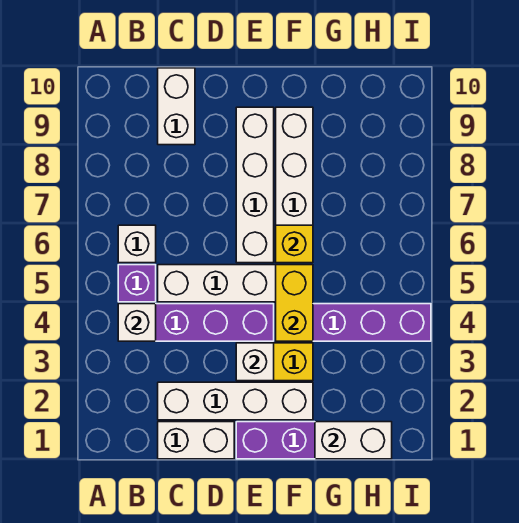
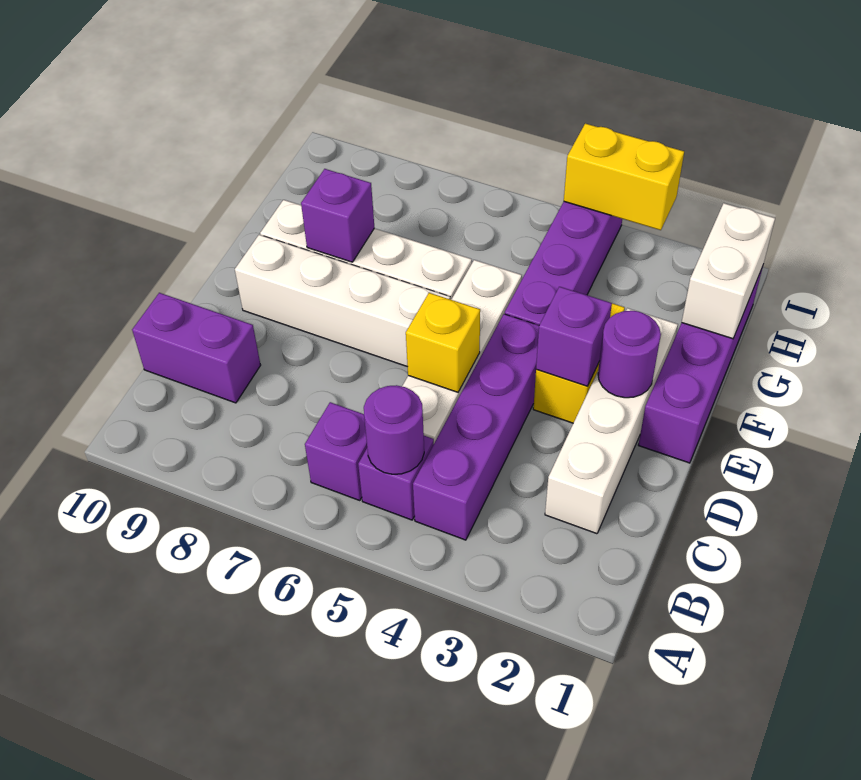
white brick B4 level 2 -> none
none -> purple round brick B5 level 2
white brick B6 level 1 -> purple brick B6 level 1
white brick C1:D1 level 1 -> none
white brick C9:C10 level 1 -> purple brick C9:C10 level 1
none -> purple round brick E2 level 2
white brick E3 level 2 -> purple brick E3 level 2
yellow brick F4:F5 level 2 -> yellow brick I3:I4 level 2
yellow brick F6 level 2 -> yellow brick D5 level 2
none -> purple brick F8 level 2

